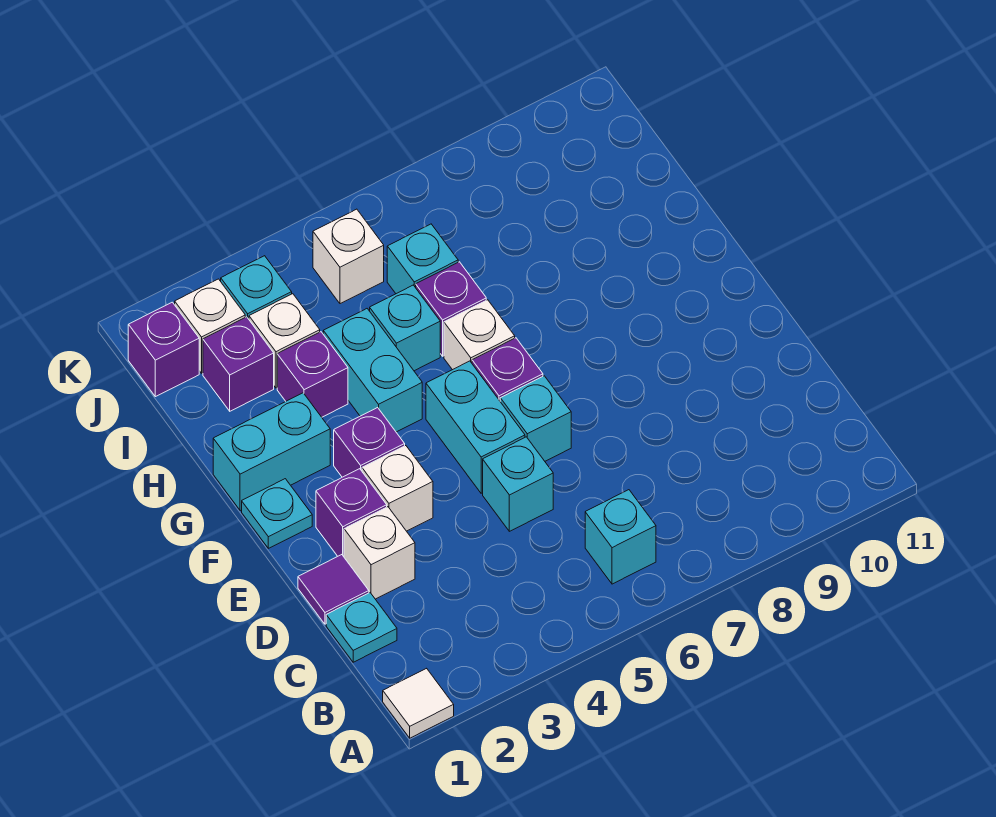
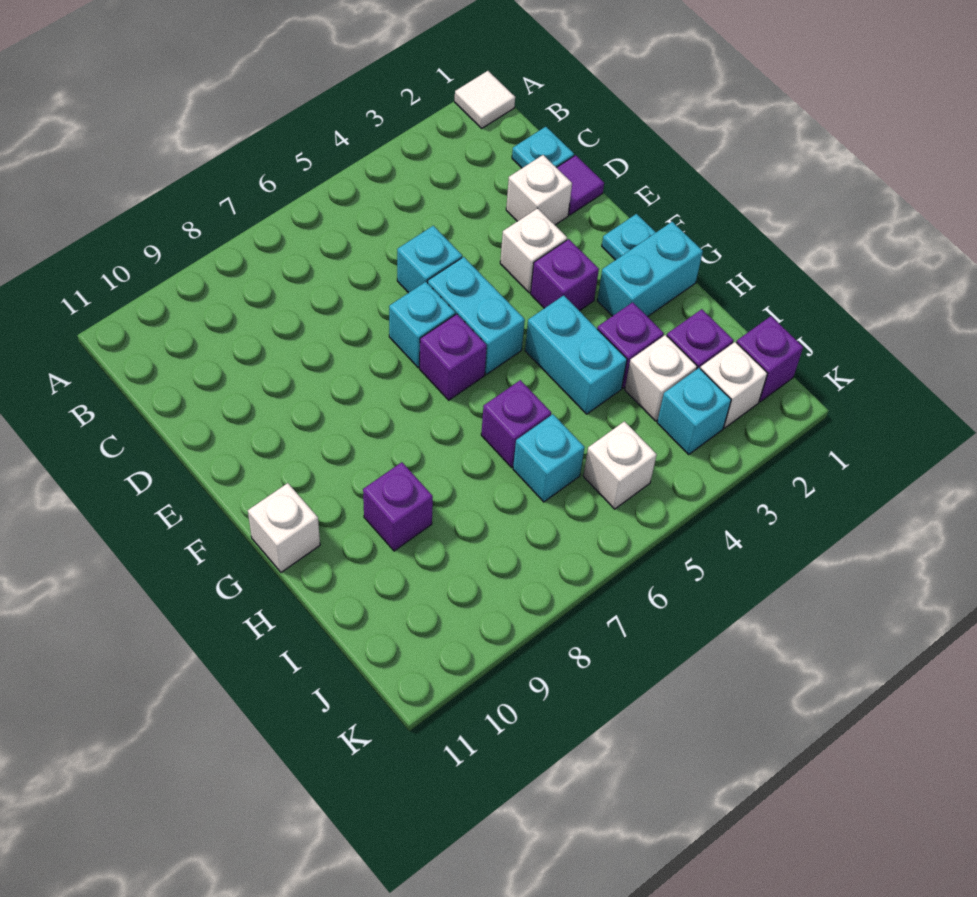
cyan brick B6 level 1 -> none
purple brick E2 level 1 -> purple brick H9 level 1
white brick G6 level 1 -> white brick G11 level 1
cyan brick H5 level 1 -> none

